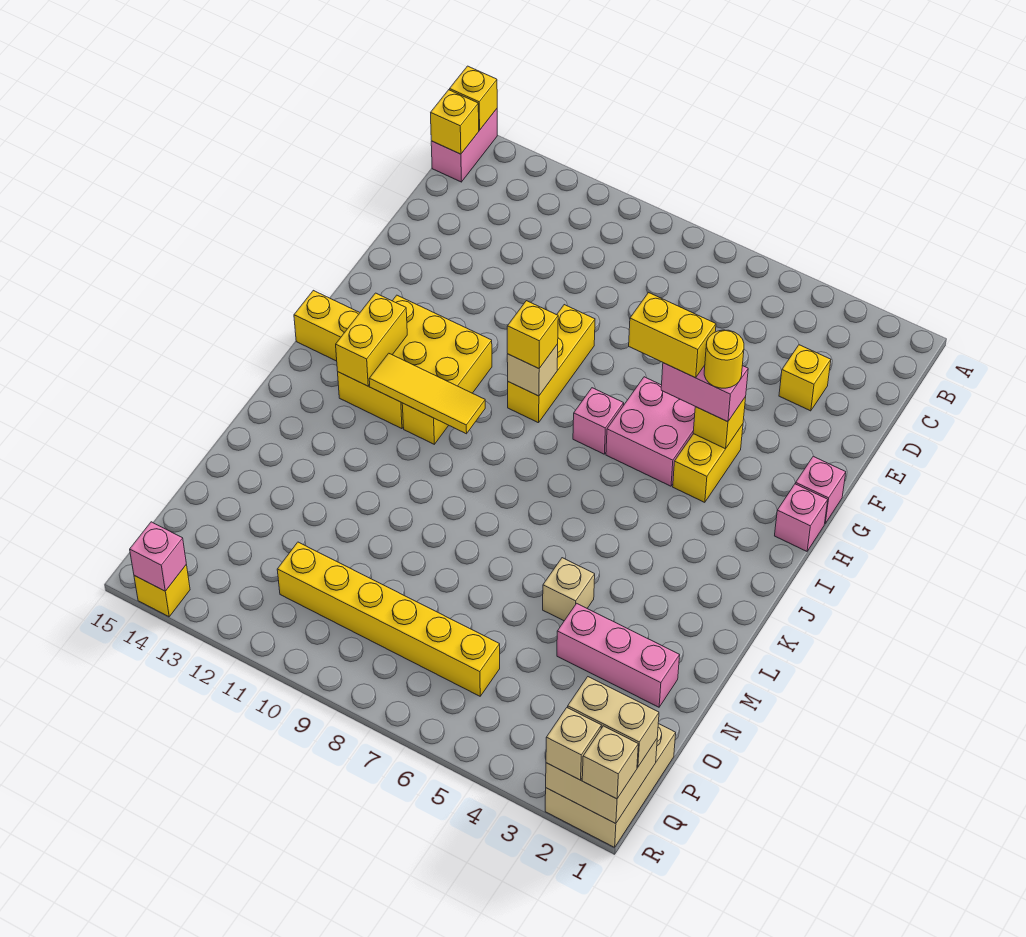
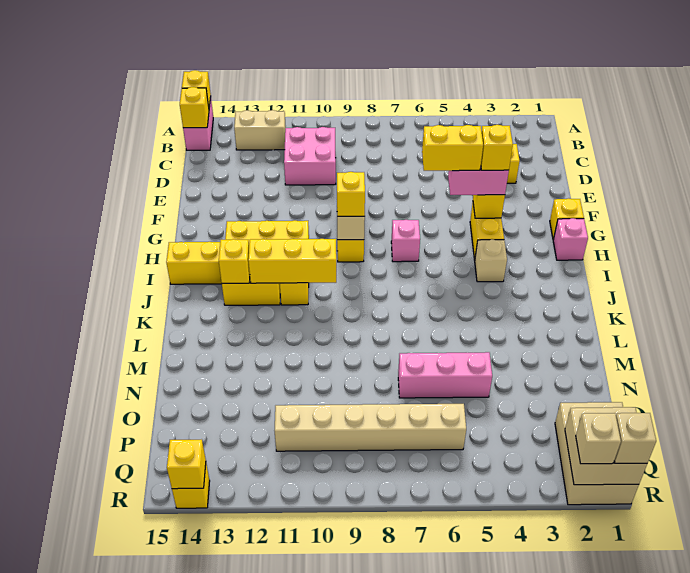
pink brick G1 level 1 -> yellow brick G1 level 1
yellow round brick G4 level 4 -> yellow brick G4 level 4
pink brick G5:H6 level 1 -> pink brick C10:D11 level 1
yellow brick I13:J13 level 2 -> yellow brick J13 level 2
yellow tile J10:J12 level 2 -> yellow brick J10:J12 level 2
tan brick M5 level 1 -> tan brick I4 level 1
pink brick N2:N4 level 1 -> pink brick N5:N7 level 1
yellow brick P6:P11 level 1 -> tan brick P6:P11 level 1
tan brick Q1:Q2 level 3 -> tan brick B12:B13 level 1
pink brick R14 level 2 -> yellow brick R14 level 2

